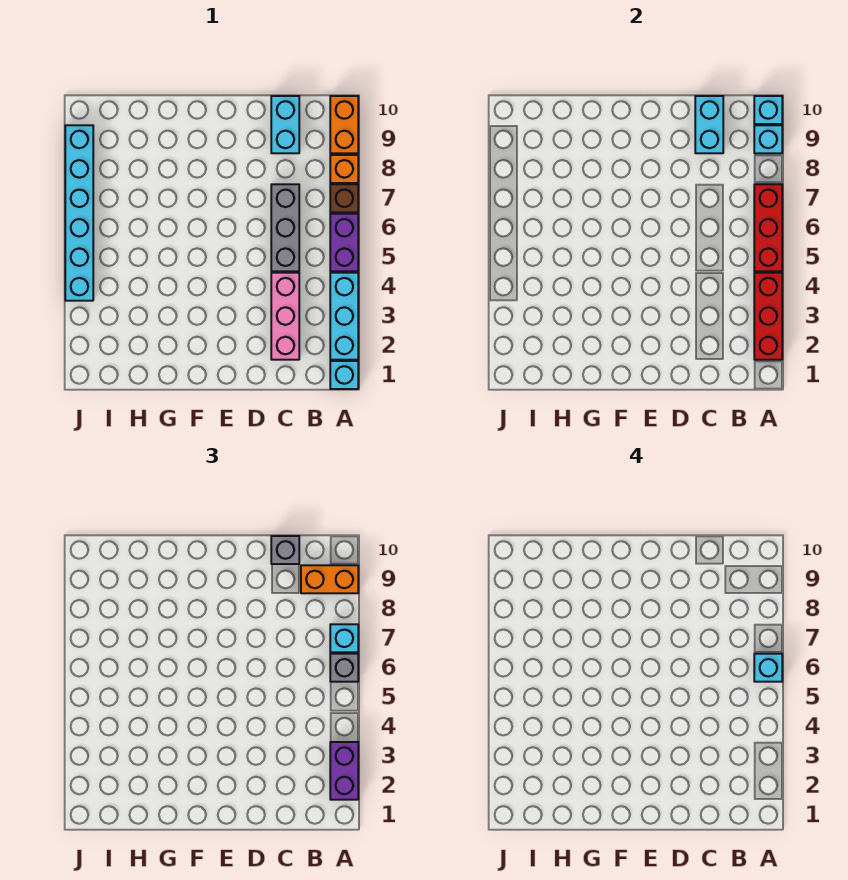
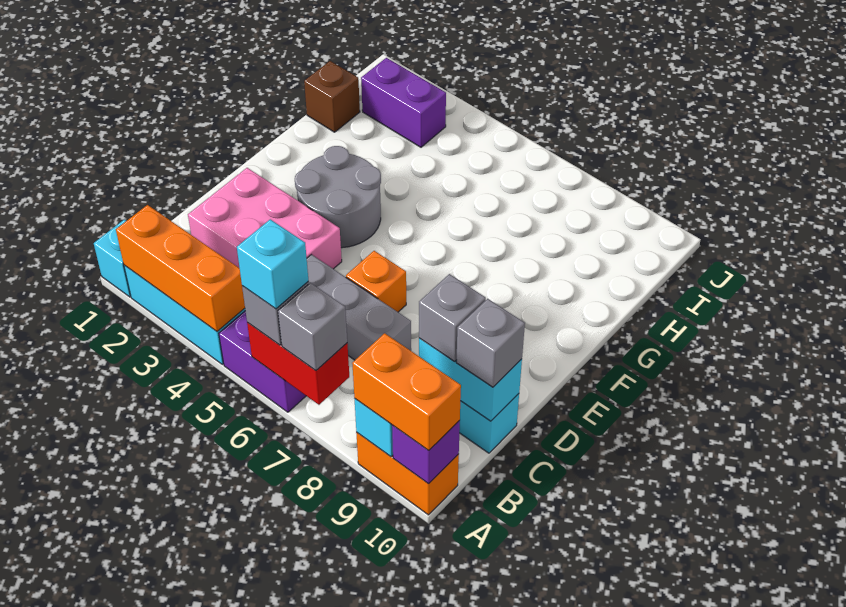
red brick A2:A4 level 2 -> orange brick A2:A4 level 2
purple brick A2:A3 level 3 -> purple brick I2:I3 level 1
red brick A5:A7 level 2 -> red brick A6:A7 level 2
brown brick A7 level 1 -> brown brick H1 level 1
cyan brick A7 level 3 -> grey brick A7 level 3
orange brick A8 level 1 -> orange brick D6 level 1
orange brick A9:B9 level 3 -> orange brick A9:A10 level 3
cyan brick A10 level 2 -> purple brick A10 level 2
pink brick C2:C4 level 1 -> pink brick C2:D4 level 1
none -> grey brick C9 level 3
none -> grey round brick E3:F4 level 1
cyan brick J4:J9 level 1 -> none

